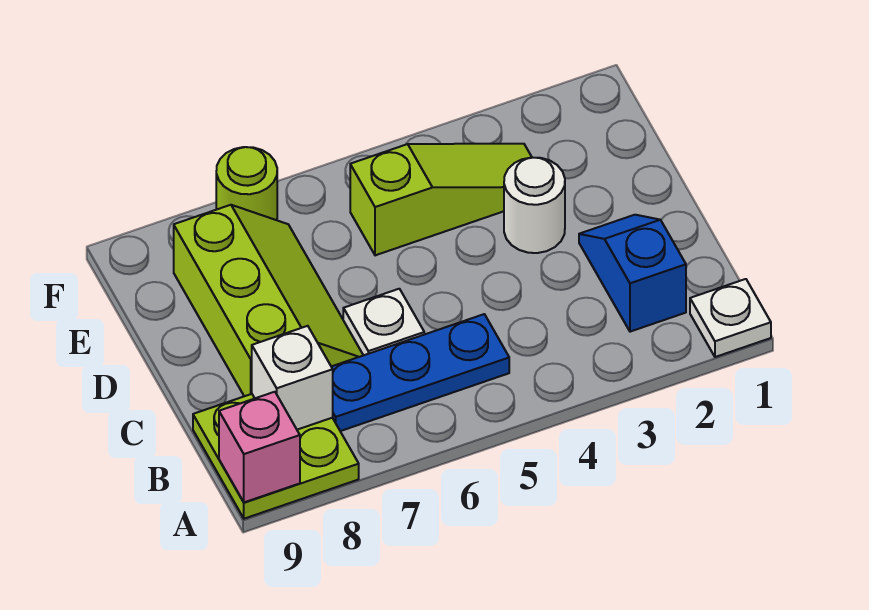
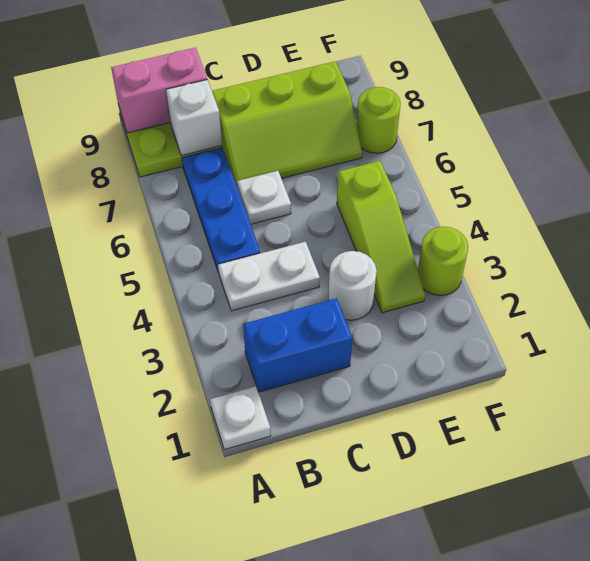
pink brick A9 level 2 -> pink brick A9:B9 level 2
blue slope B2:C2 level 1 top B -> blue brick B2:C2 level 1
none -> white plate B4:C4 level 1
none -> lime round brick F3 level 1

